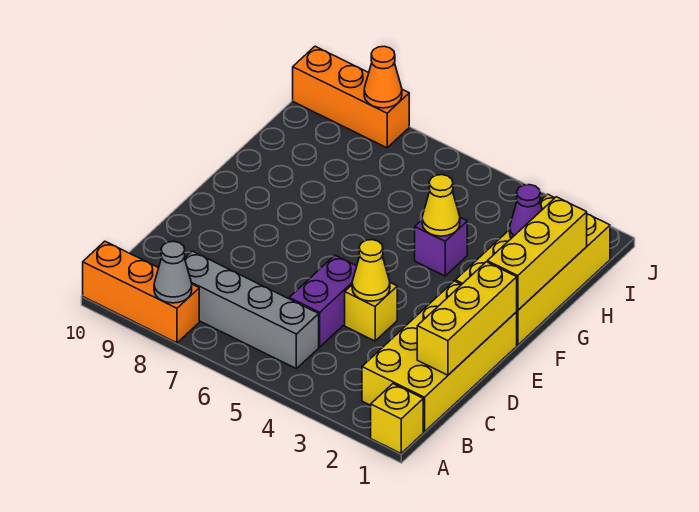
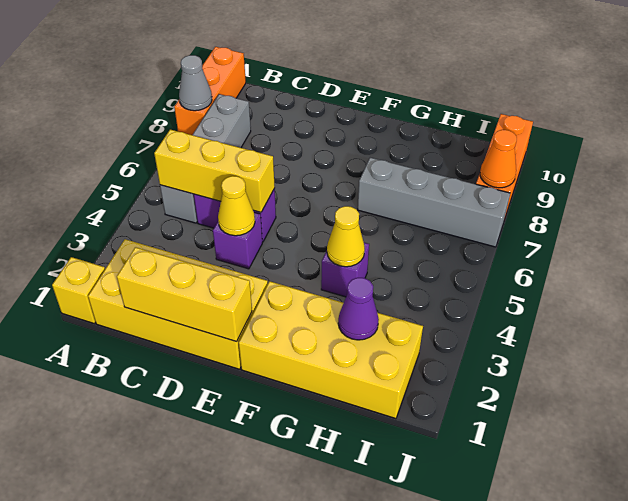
yellow brick D4 level 1 -> purple brick D4 level 1
yellow brick F1:H1 level 2 -> yellow brick B5:D5 level 2
none -> grey brick G7:J7 level 1

